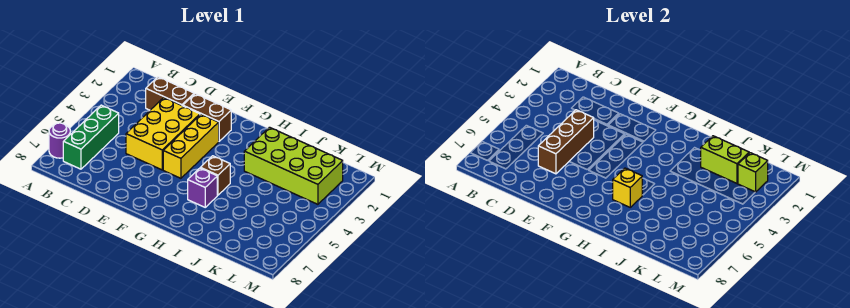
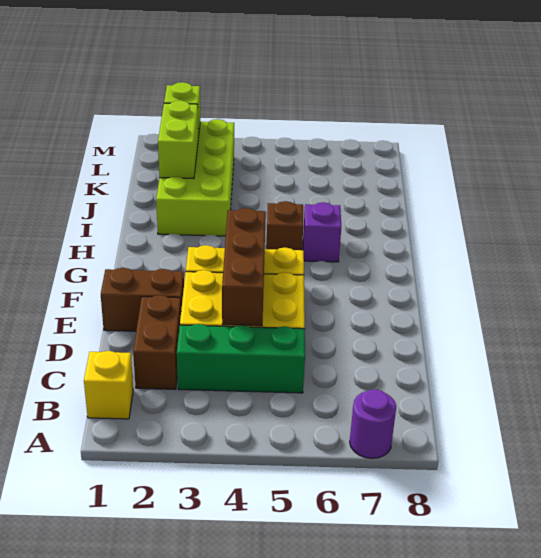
green brick B5:B7 level 1 -> green brick C3:C5 level 1
brown brick D4:D6 level 2 -> brown brick D4:F4 level 2
brown brick E2:F2 level 1 -> brown brick E1:E2 level 1
yellow brick H6 level 2 -> yellow brick B1 level 1

